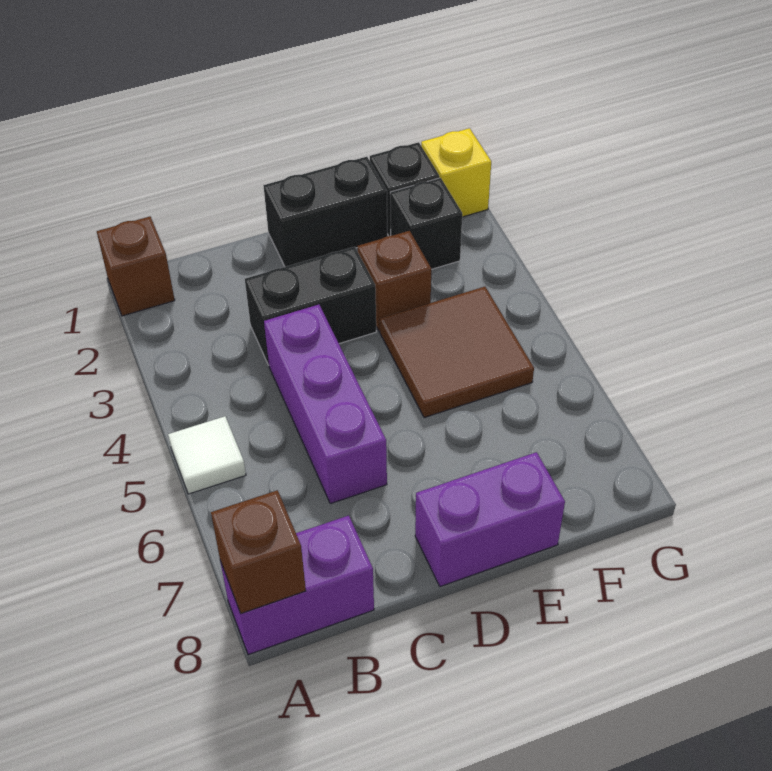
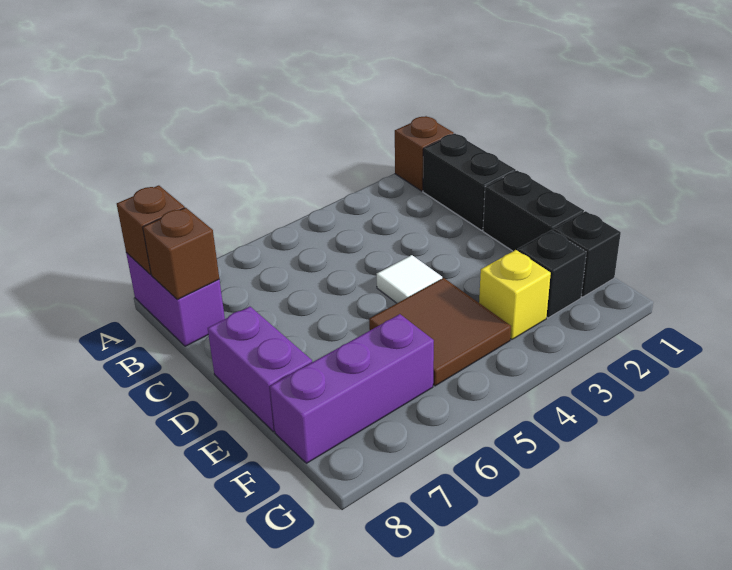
white tile A5 level 1 -> white tile D4 level 1
black brick C3:D3 level 1 -> black brick B1:C1 level 1
purple brick C4:C6 level 1 -> purple brick F6:F8 level 1
brown brick E3 level 1 -> brown brick B8 level 2
yellow brick G1 level 1 -> yellow brick F3 level 1

